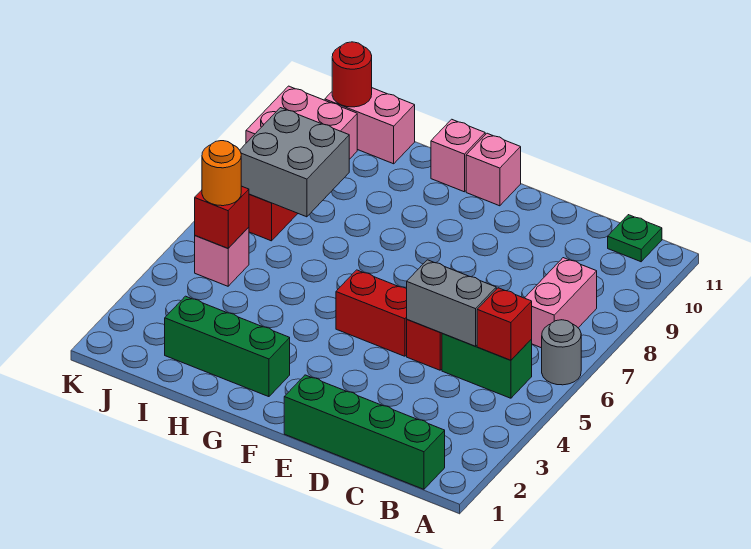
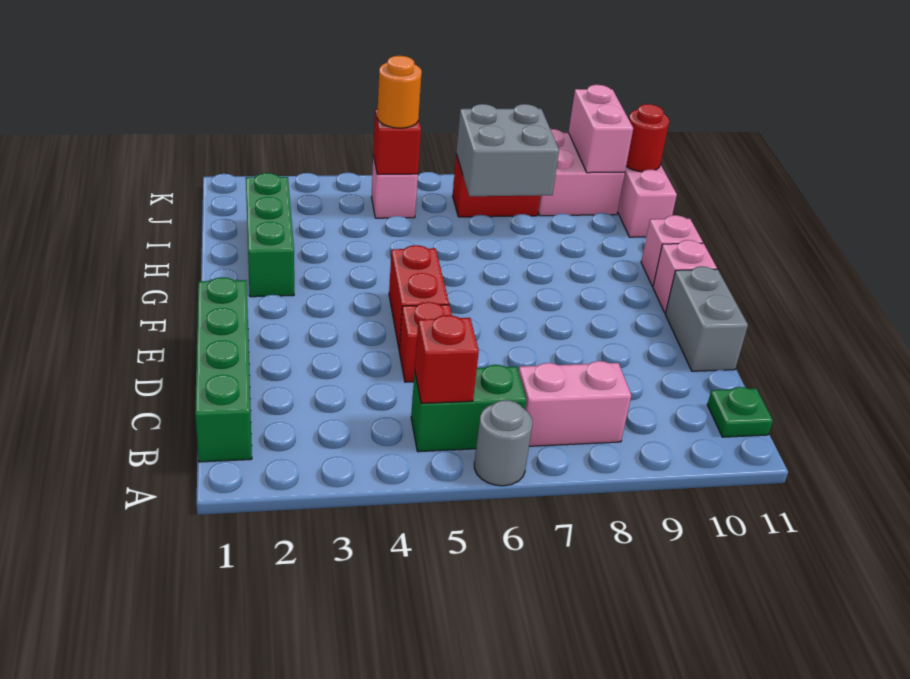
green brick B5:C5 level 1 -> green brick B5:B6 level 1
grey brick C5:D5 level 2 -> grey brick D11:E11 level 1
none -> pink brick J10:K10 level 2

